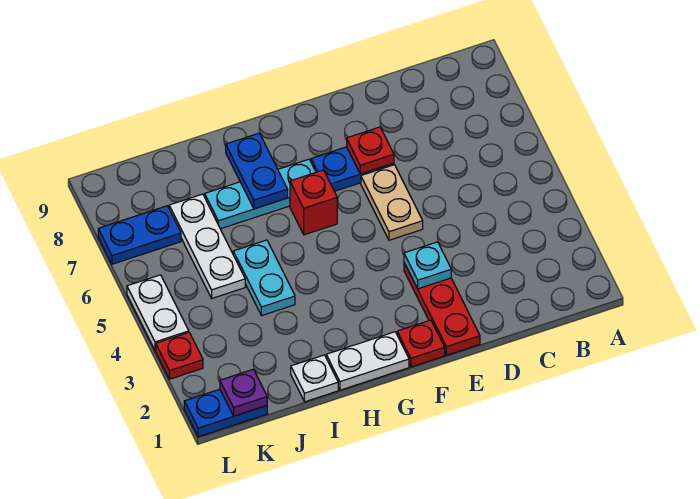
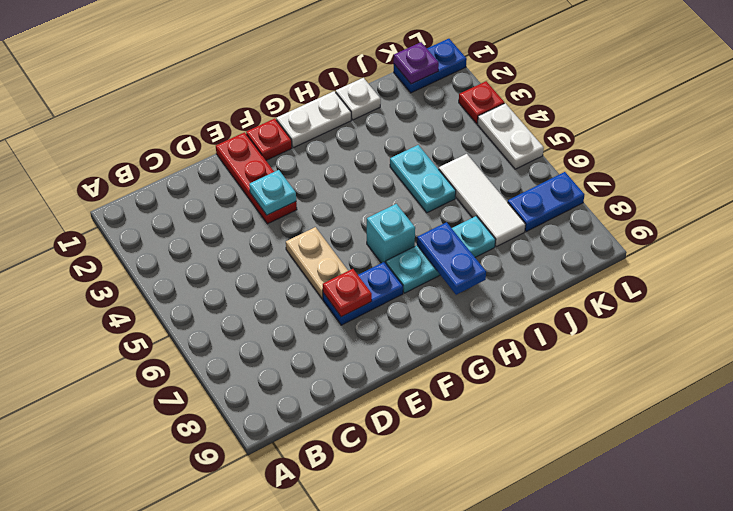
red brick G6 level 1 -> cyan brick G6 level 1
white plate J5:J7 level 1 -> white tile J5:J7 level 1

